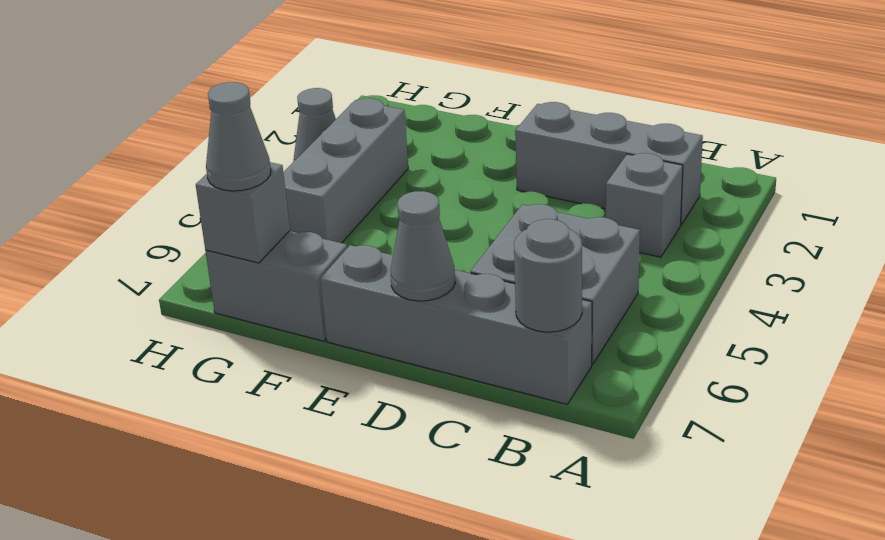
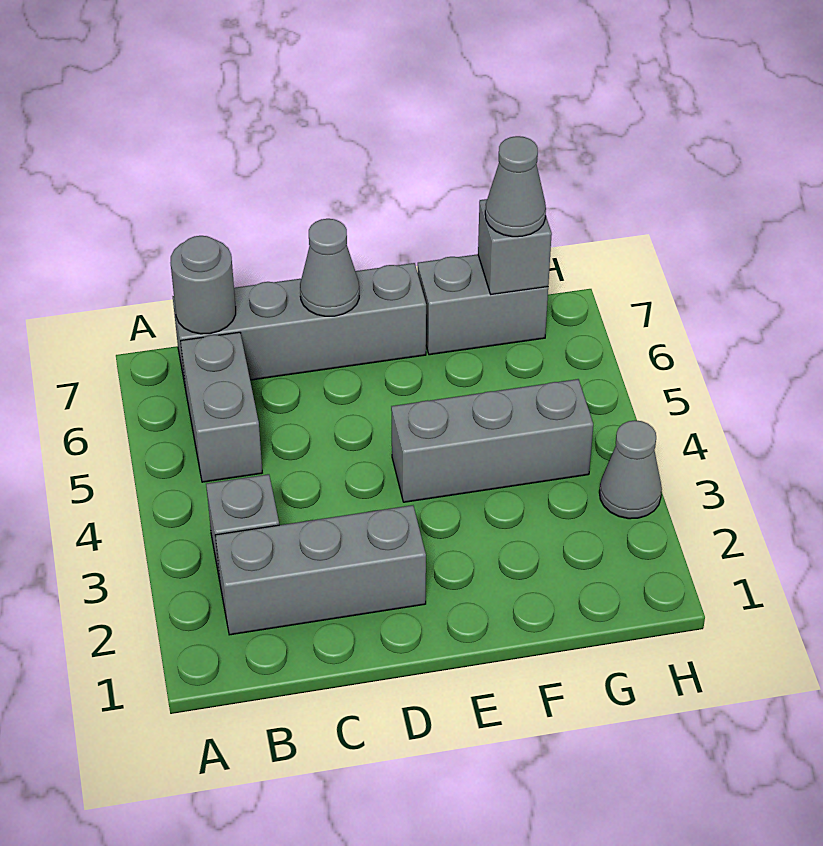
grey brick B5:C6 level 1 -> grey brick B5:B6 level 1
grey brick G3:G5 level 1 -> grey brick E4:G4 level 1

